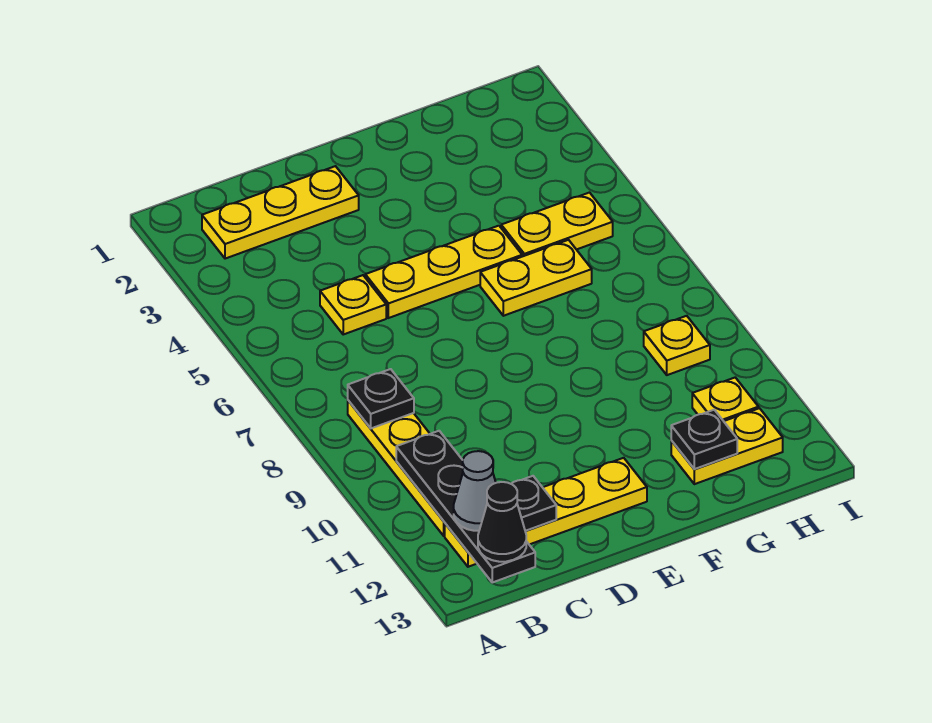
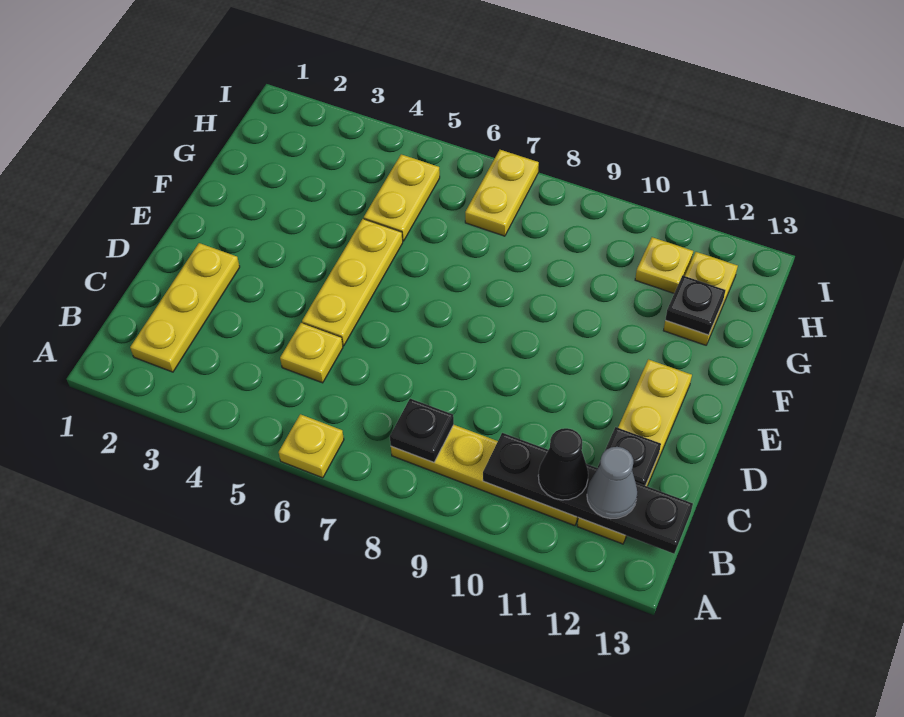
black cone B13 level 3 -> black cone B11 level 3
yellow plate F6:G6 level 1 -> yellow plate H7:I7 level 1
yellow plate H9 level 1 -> yellow plate A6 level 1

